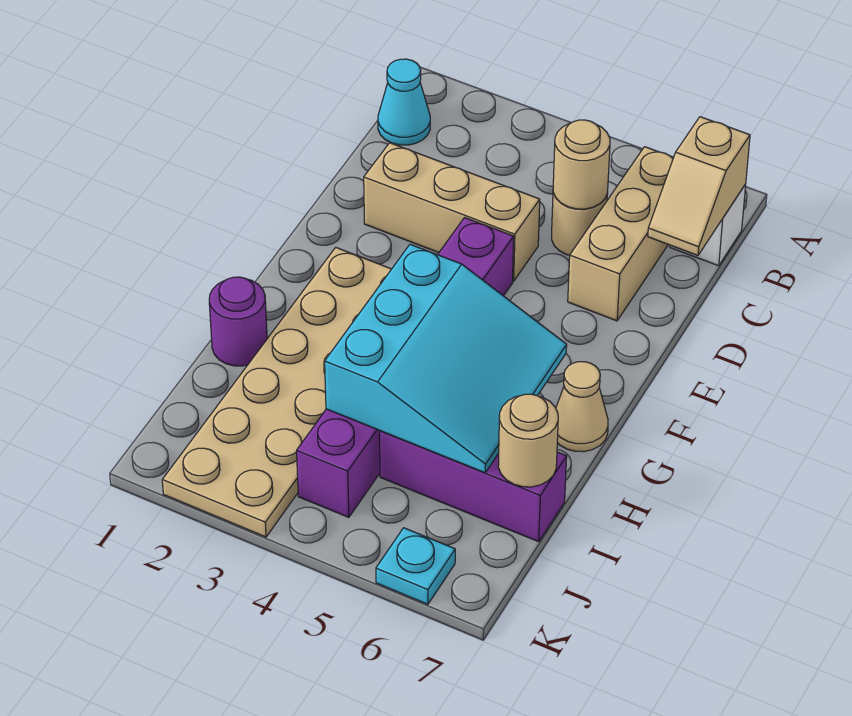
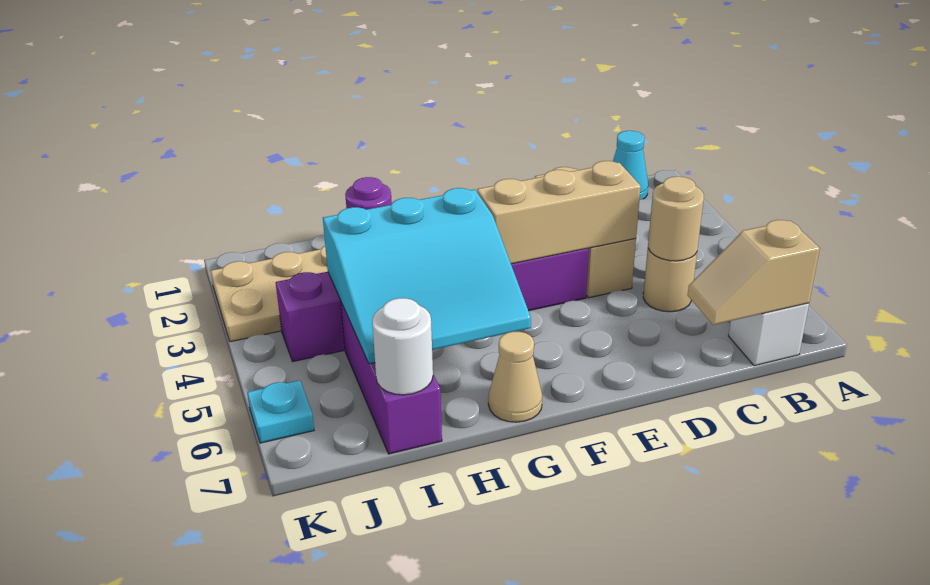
tan brick B6:D6 level 1 -> tan brick D4:F4 level 2
tan round brick I7 level 2 -> white round brick I7 level 2

